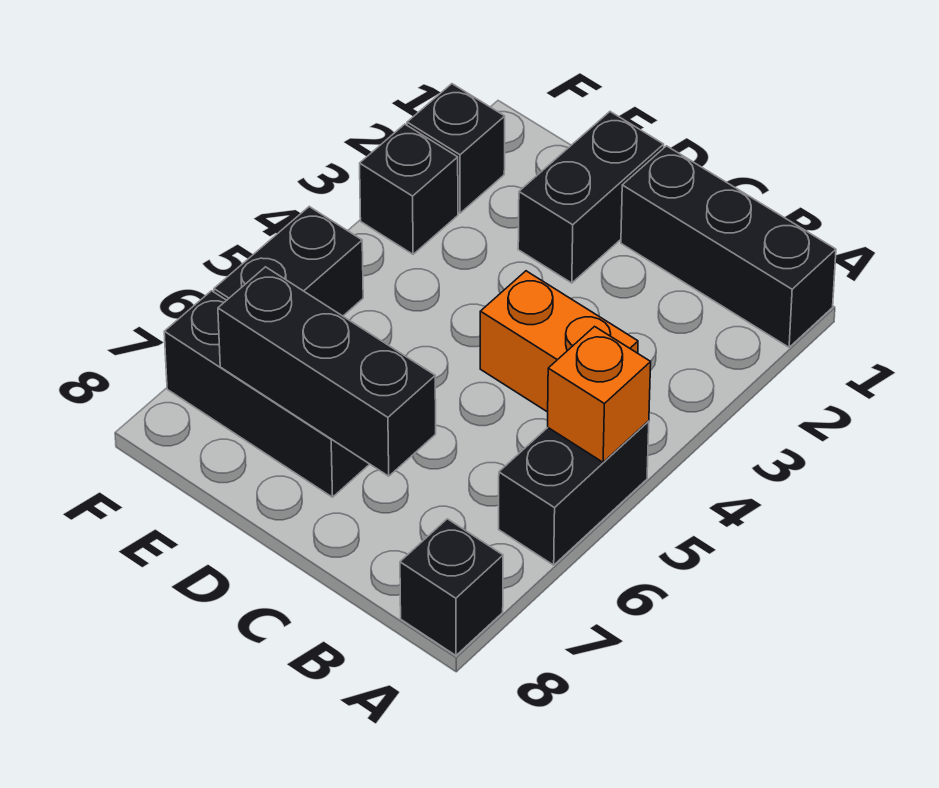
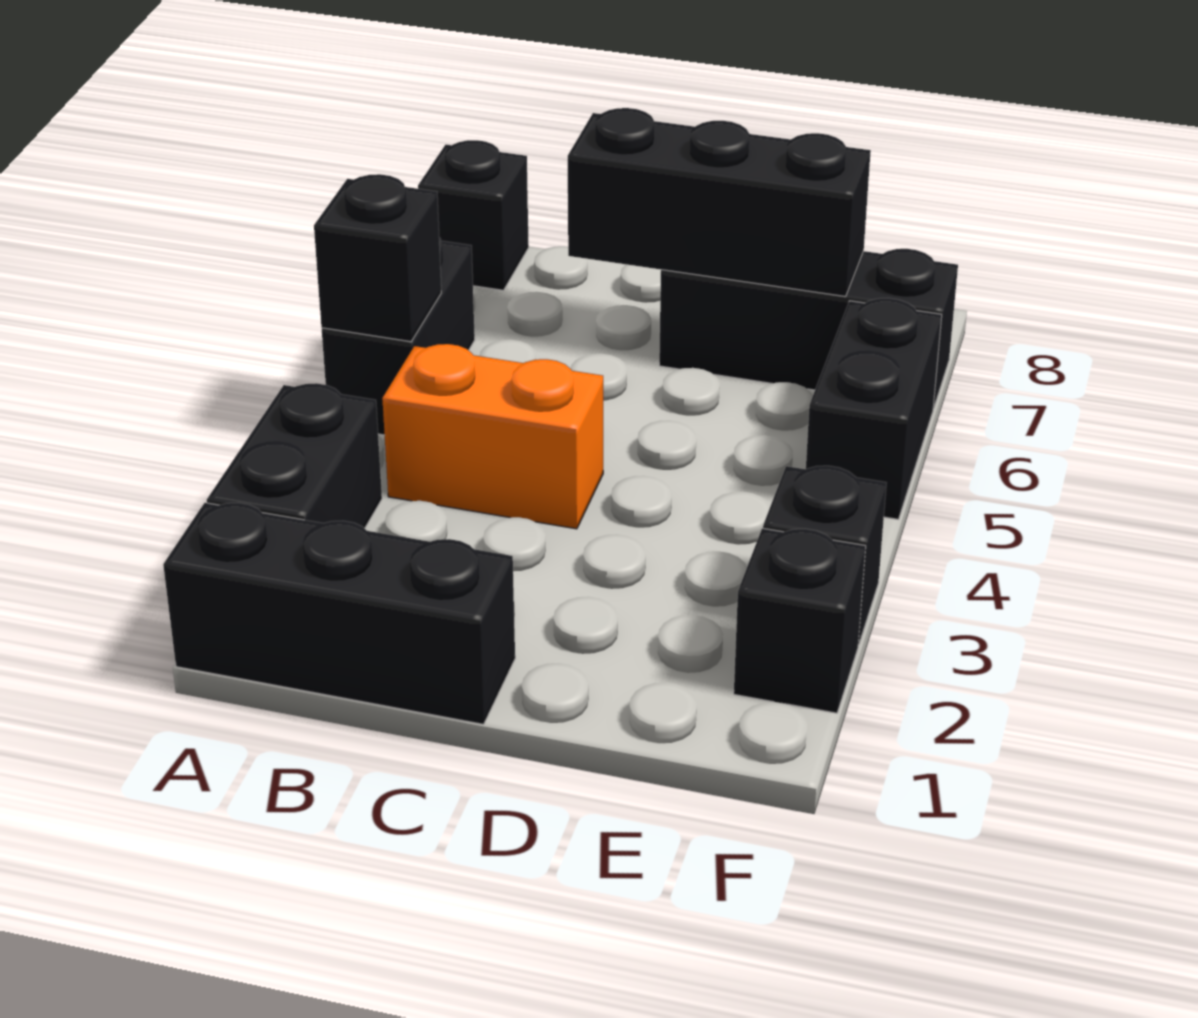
orange brick A5 level 2 -> black brick A5 level 2
black brick D1:D2 level 1 -> black brick A2:A3 level 1

